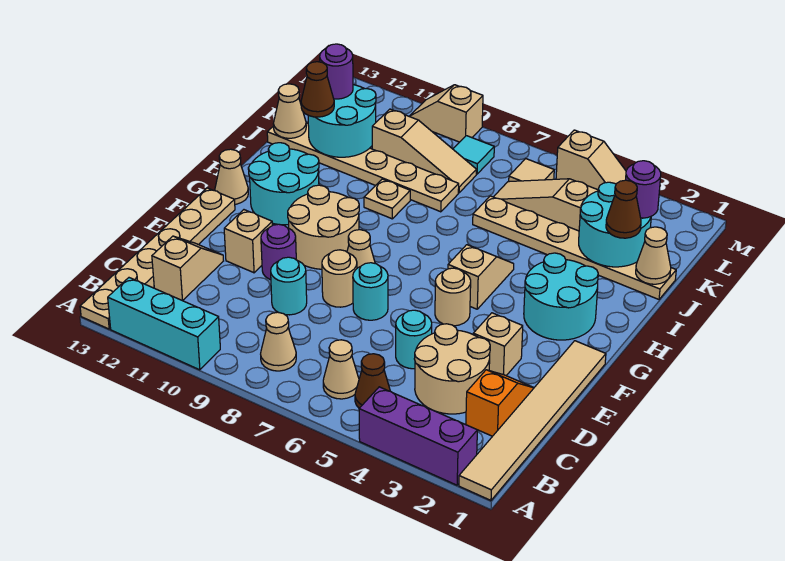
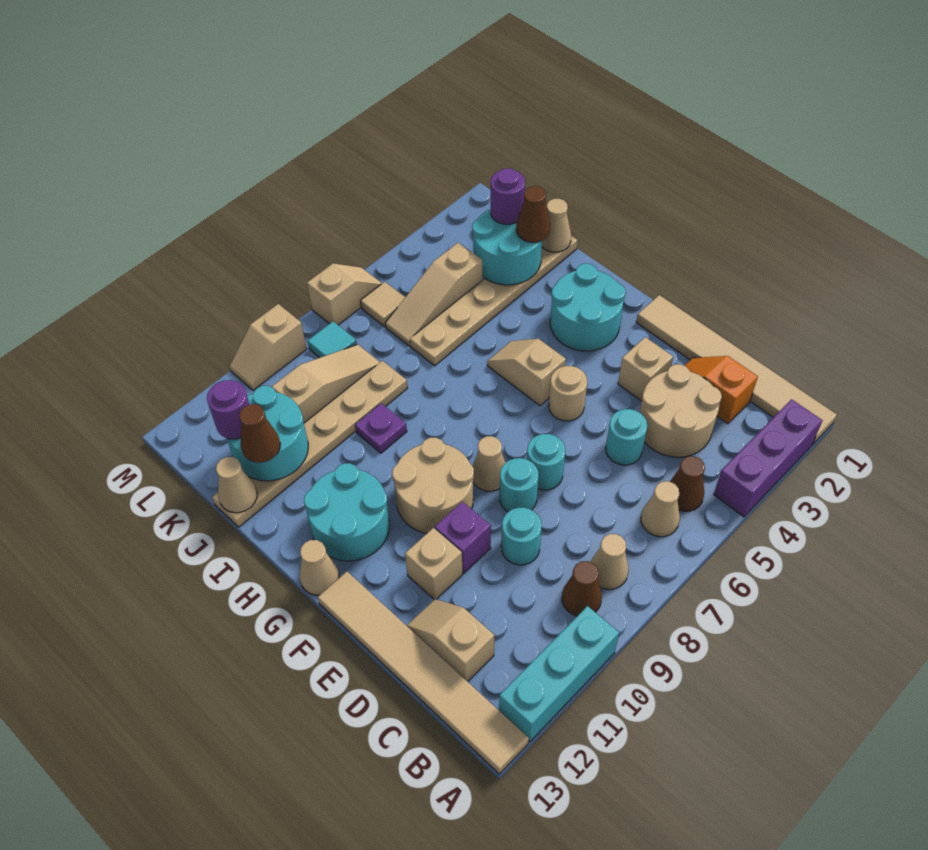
tan plate A13:F13 level 1 -> tan tile A13:F13 level 1
none -> brown cone B9 level 1
tan round brick E8 level 1 -> cyan round brick E8 level 1
purple round brick E10 level 1 -> purple brick E10 level 1
tan plate I9 level 1 -> purple plate I9 level 1
tan slope M4:M5 level 1 top 5 -> tan slope M6:M7 level 1 top 7

